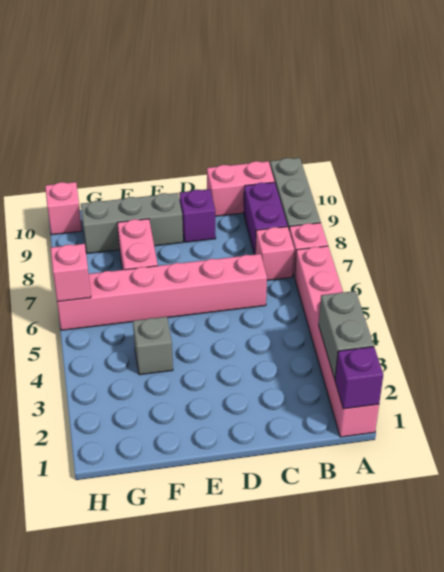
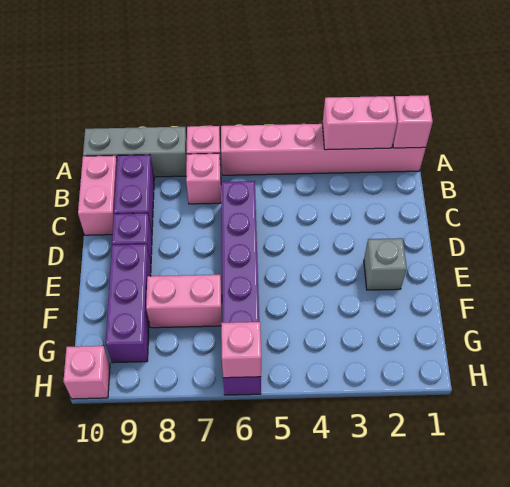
purple brick A1 level 2 -> pink brick A1 level 2
grey brick A2:A3 level 2 -> pink brick A2:A3 level 2
purple brick B8:B9 level 1 -> purple brick B9:C9 level 1
pink brick C6:H6 level 1 -> purple brick C6:H6 level 1
grey brick E9:G9 level 1 -> purple brick E9:G9 level 1
grey brick F4 level 1 -> grey brick E2 level 1

